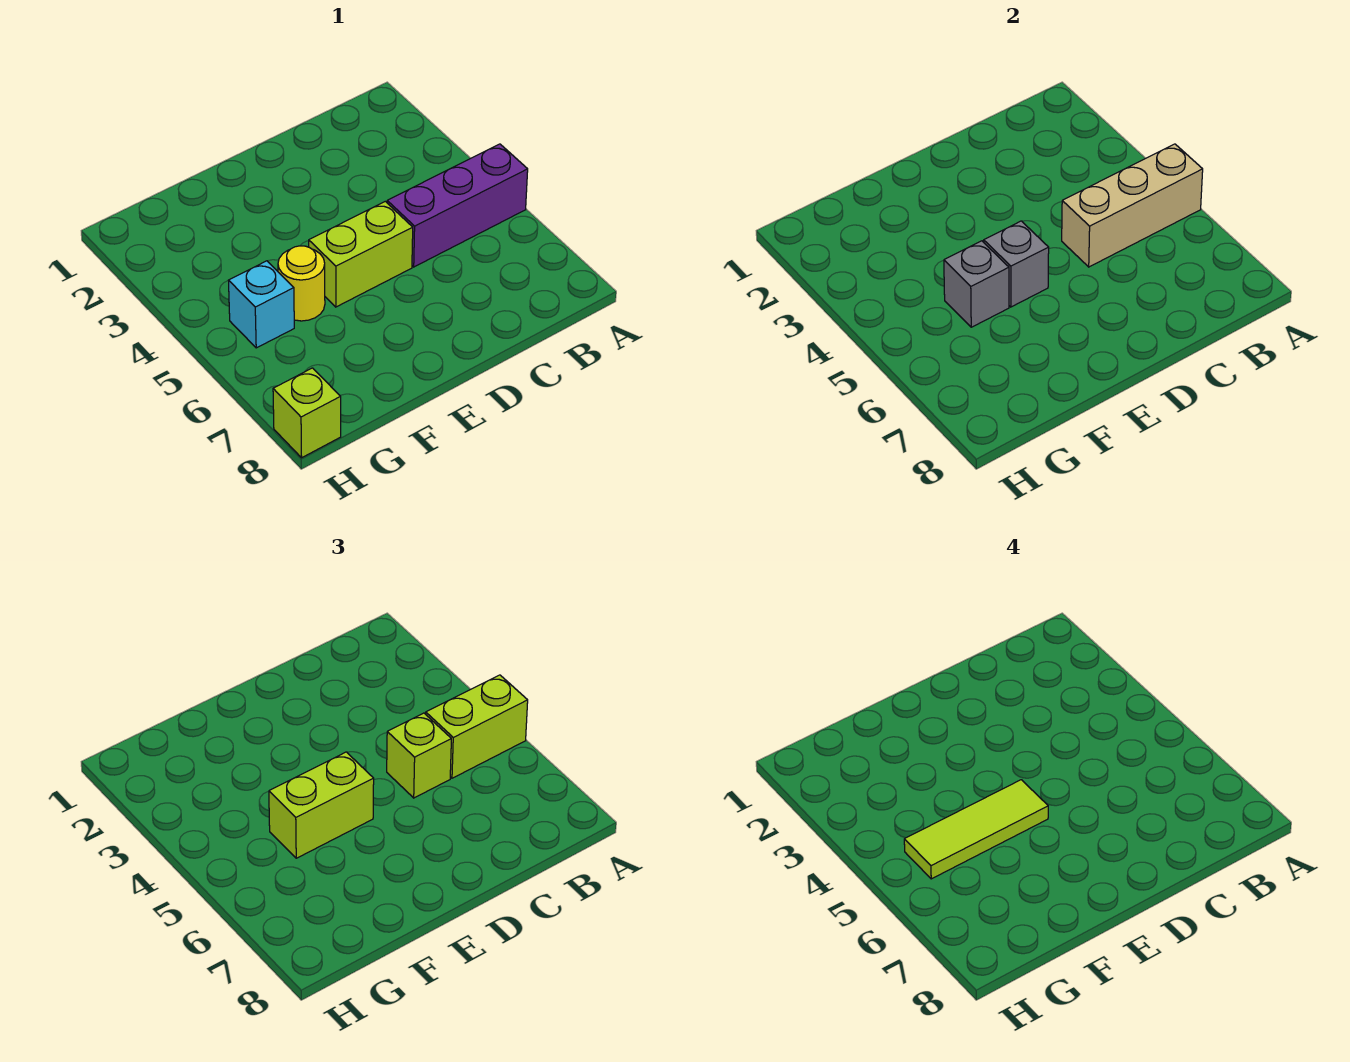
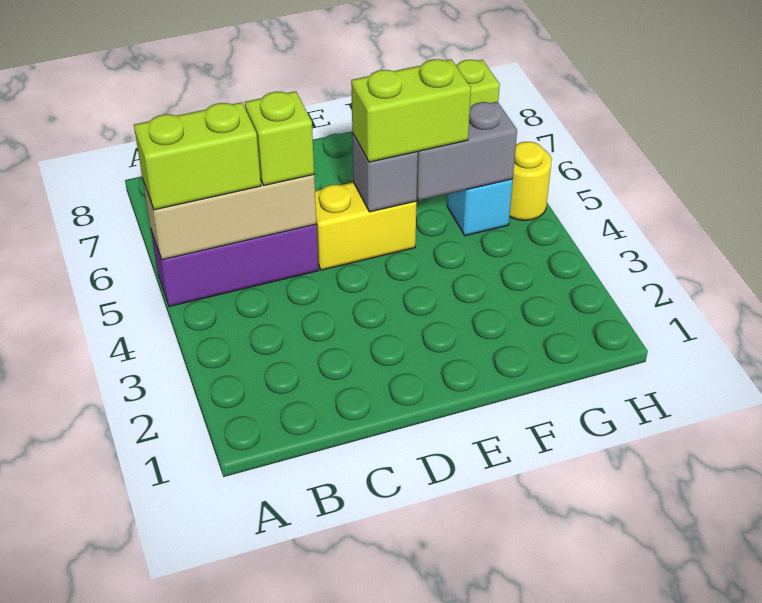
lime brick D5:E5 level 1 -> yellow brick D5:E5 level 1
lime tile E5:G5 level 4 -> none
yellow round brick F5 level 1 -> yellow round brick H5 level 1
grey brick F5 level 2 -> grey brick F5:G5 level 2

